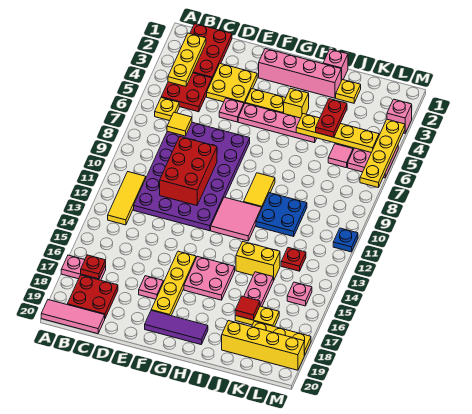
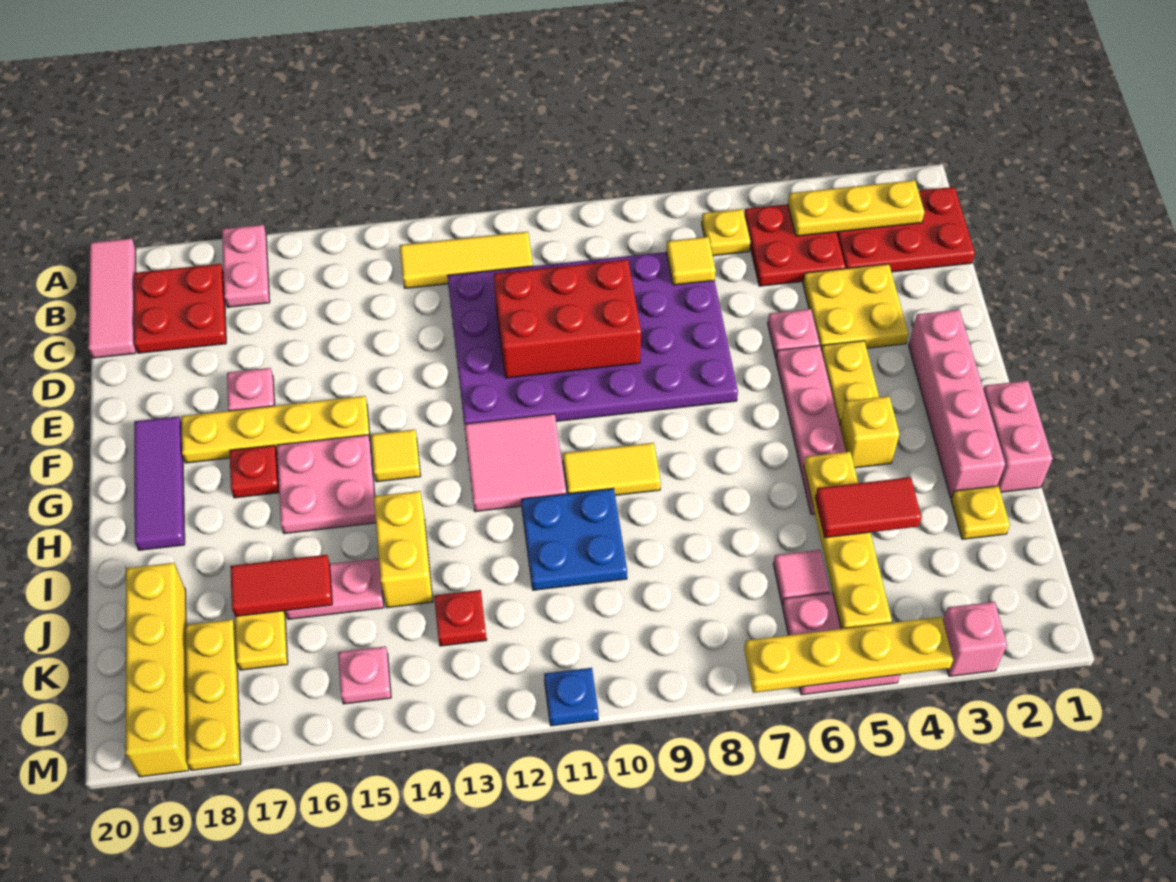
red plate B17 level 2 -> red plate G17 level 1
none -> yellow tile G14 level 1
pink brick I1 level 1 -> pink brick H1:I1 level 1
red plate J4:J5 level 3 -> red tile J4:J5 level 3
red tile J17 level 2 -> red tile J16:J17 level 2

